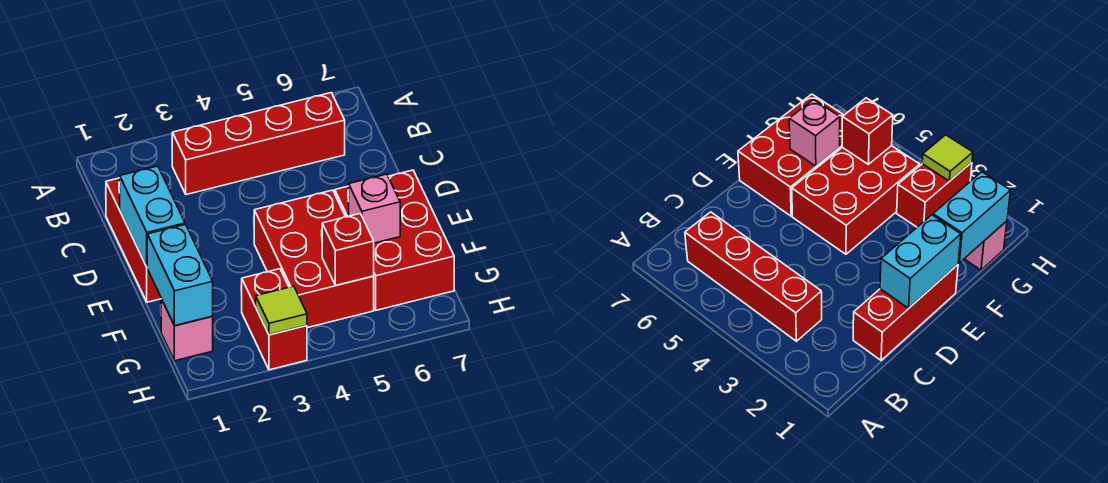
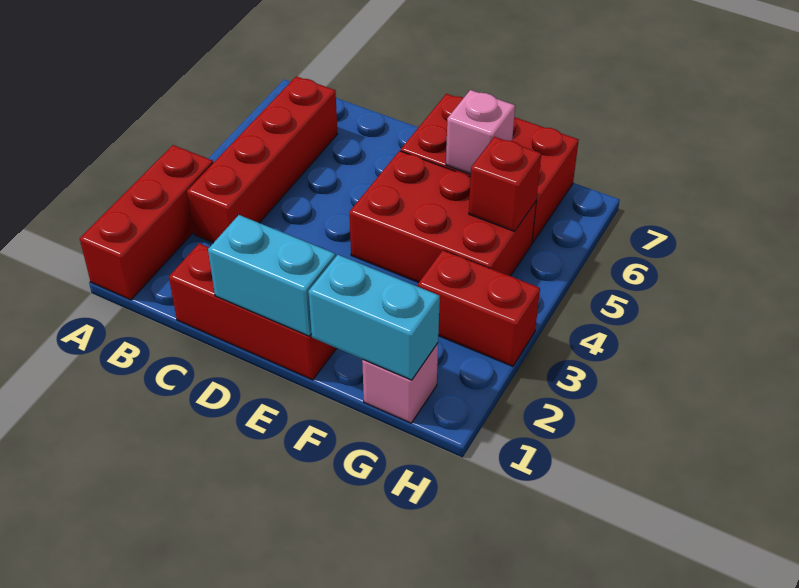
none -> red brick A1:A3 level 1
lime tile H3 level 2 -> none

